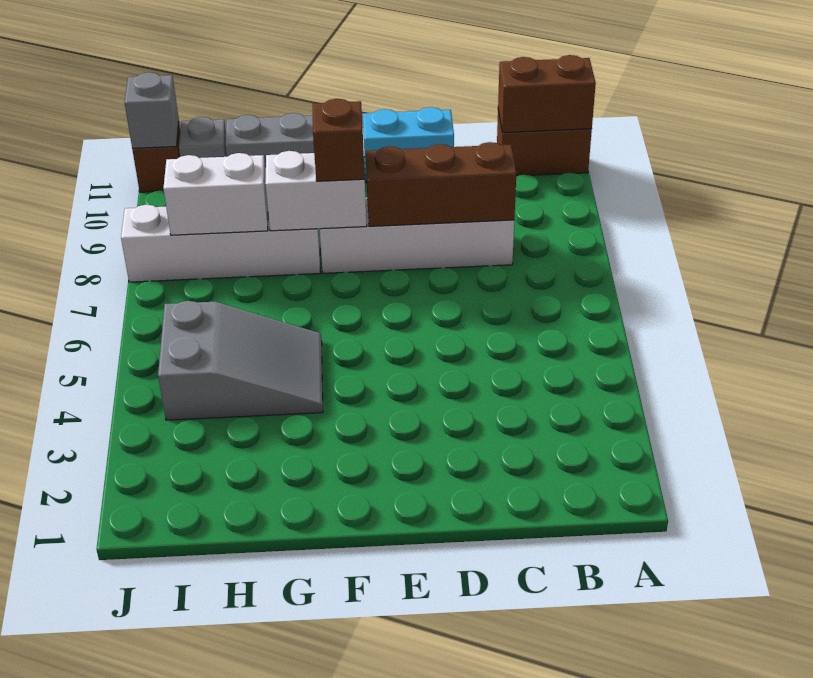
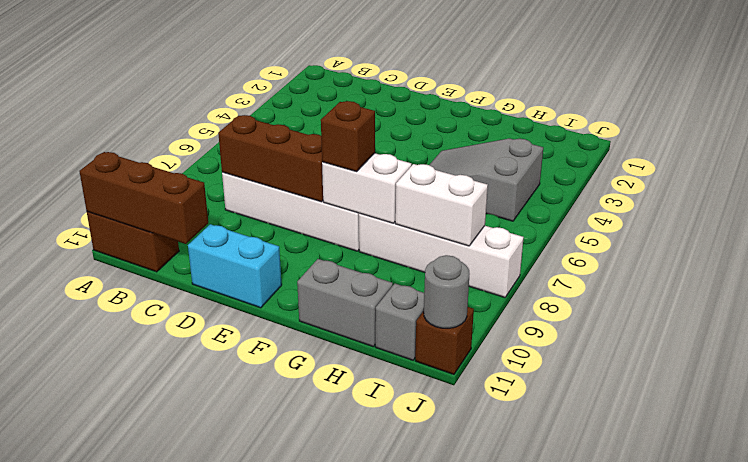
brown brick A11:B11 level 2 -> brown brick A11:C11 level 2
grey brick J11 level 2 -> grey round brick J11 level 2

